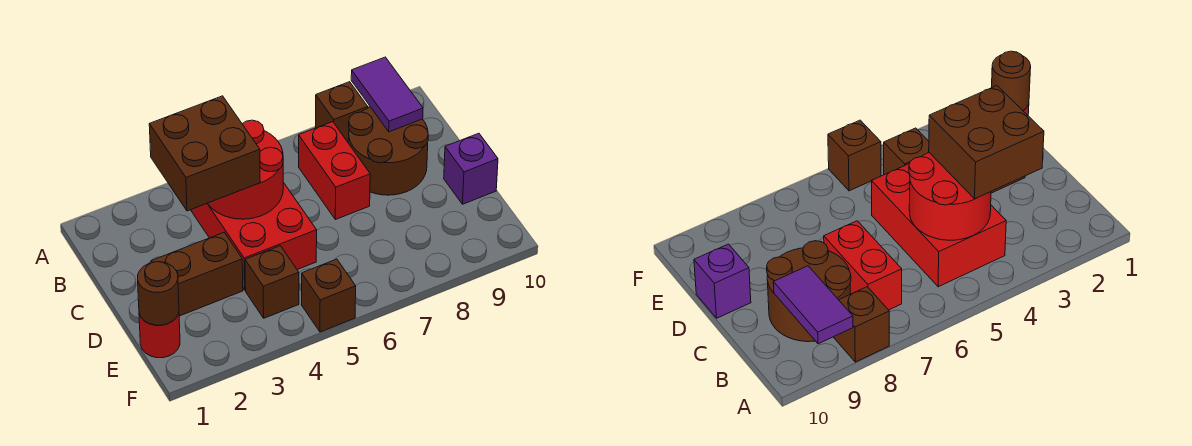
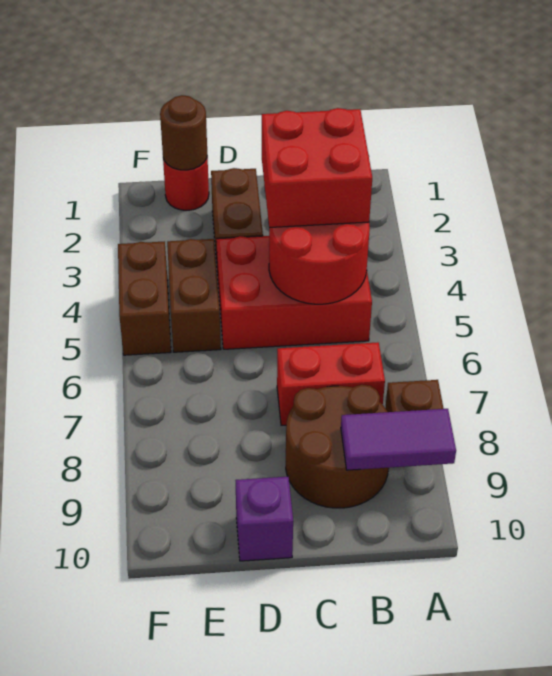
brown brick B3:C4 level 3 -> red brick B3:C4 level 3
brown brick E4 level 1 -> brown brick E4:E5 level 1
brown brick F5 level 1 -> brown brick F4:F5 level 1

